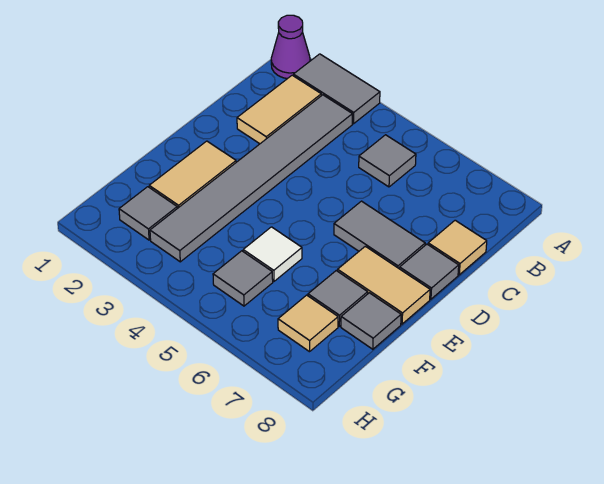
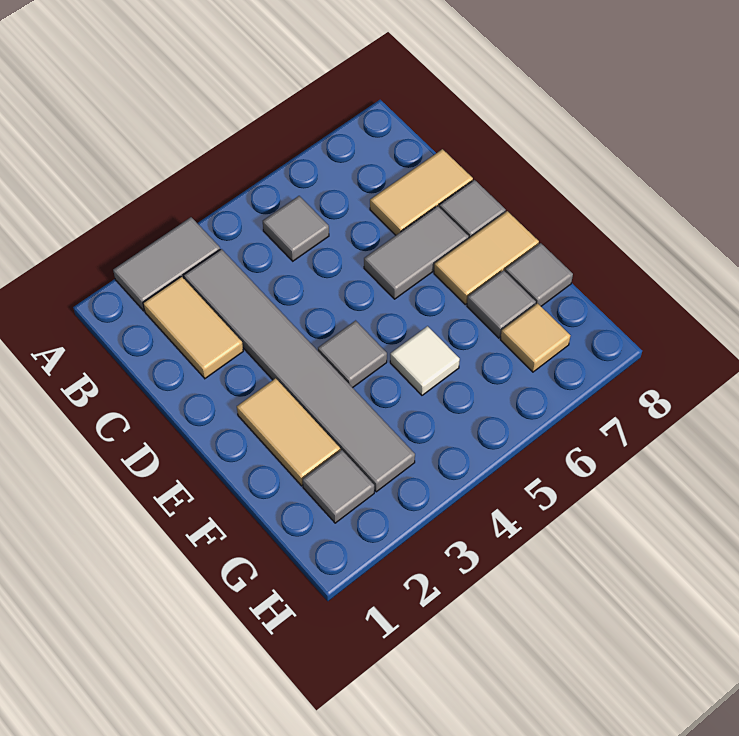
purple cone A1 level 1 -> none
tan tile C8 level 1 -> tan tile C7:C8 level 1
grey tile G5 level 1 -> grey tile E4 level 1

